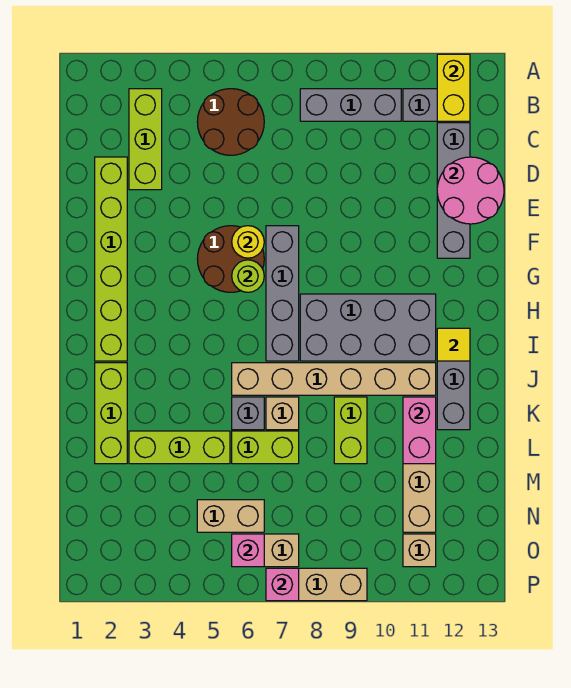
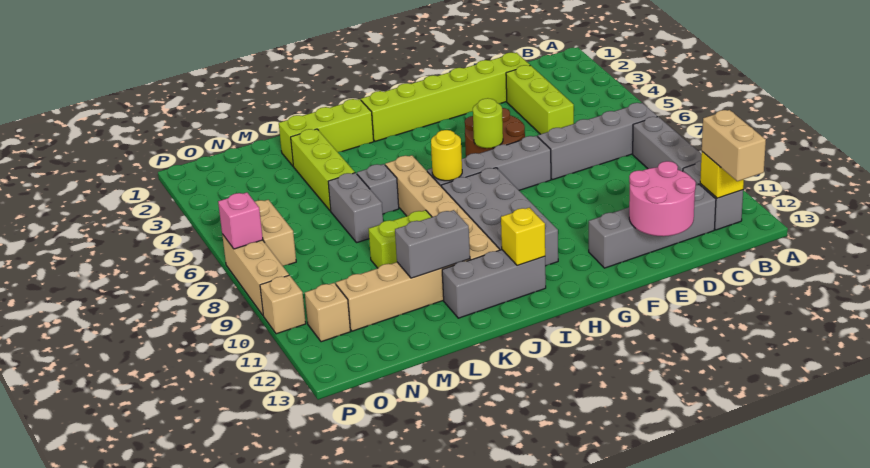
yellow brick A12:B12 level 2 -> yellow brick B12 level 2
lime brick B3:D3 level 1 -> lime brick D3:D5 level 1
brown round brick B5:C6 level 1 -> none
none -> grey brick B7:E7 level 1
yellow round brick F6 level 2 -> yellow round brick I7 level 2
yellow tile I12 level 2 -> yellow brick I12 level 2
tan brick K7 level 1 -> tan brick P10 level 1
pink brick K11:L11 level 2 -> grey brick K11:L11 level 2
lime brick L6:L7 level 1 -> grey brick L6:L7 level 1
tan brick N5:N6 level 1 -> tan brick B12:B13 level 3
pink brick O6 level 2 -> none

